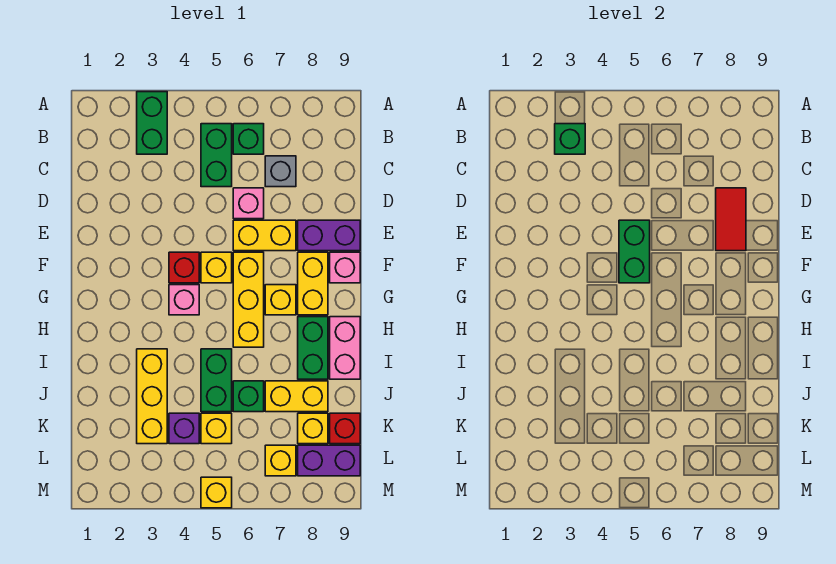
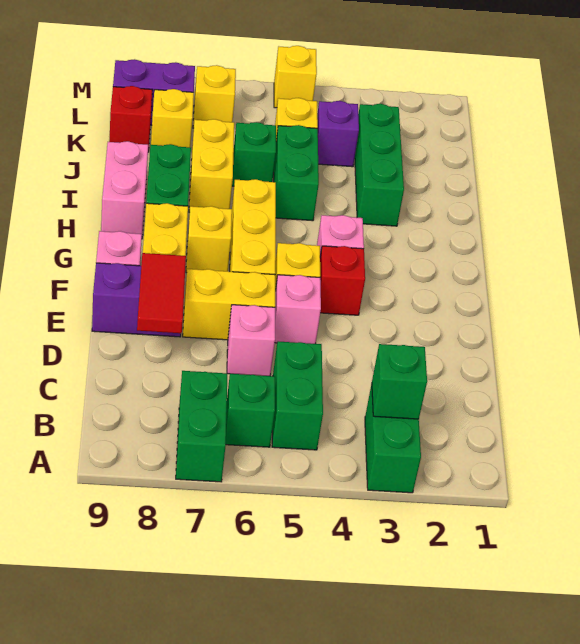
grey brick C7 level 1 -> none
none -> pink brick E5 level 1
green brick E5:F5 level 2 -> green brick A7:B7 level 1
yellow brick I3:K3 level 1 -> green brick I3:K3 level 1
yellow brick J7:J8 level 1 -> yellow brick I7:J7 level 1

